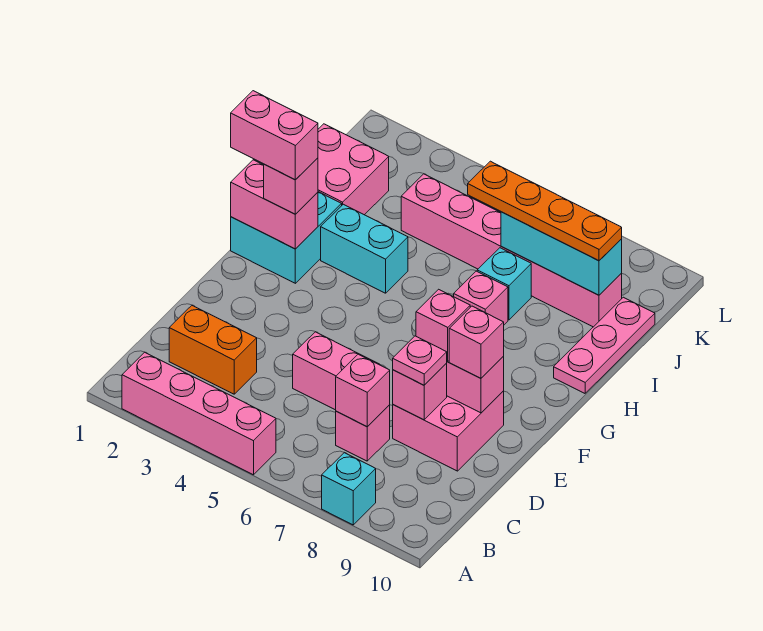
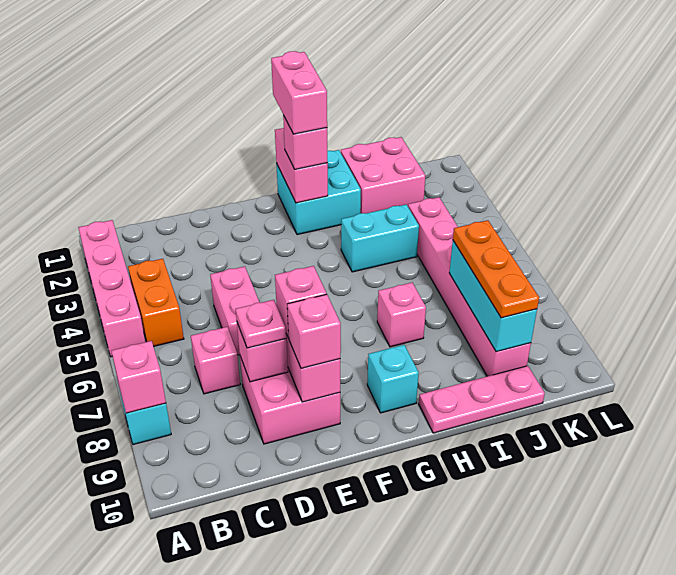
orange brick C2:C3 level 1 -> orange brick B4:B5 level 1
pink brick C7 level 2 -> pink brick A8 level 2
cyan brick H3:H4 level 1 -> cyan brick H4:I4 level 1
cyan brick I7 level 1 -> cyan brick G9 level 1
orange plate J6:J9 level 3 -> orange plate J7:J9 level 3

